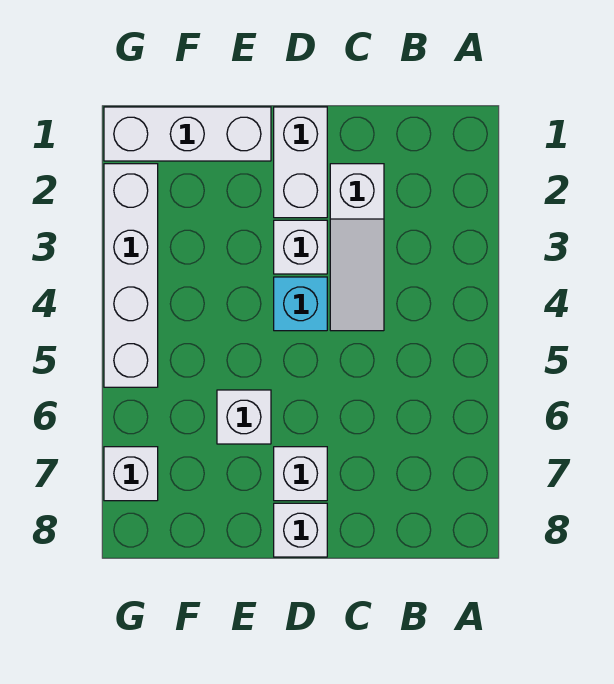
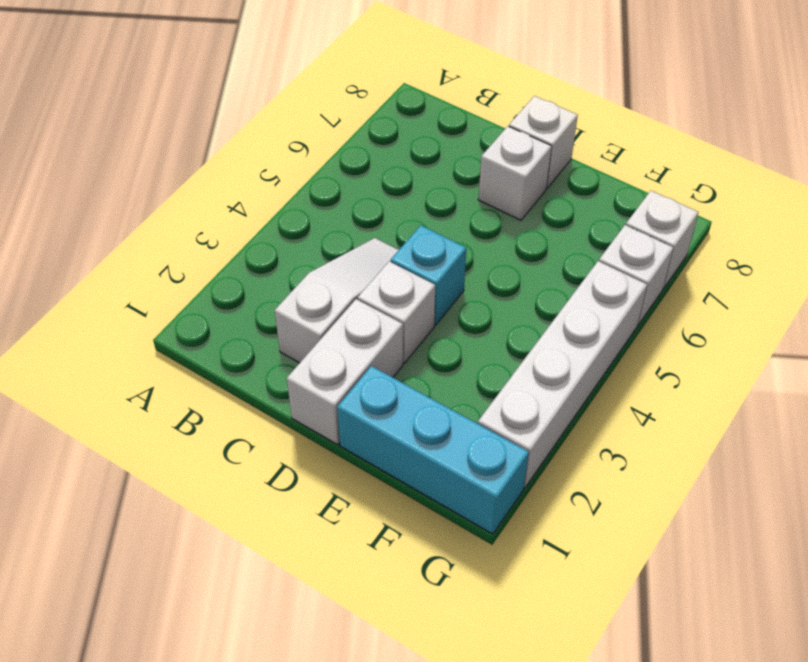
white brick E1:G1 level 1 -> cyan brick E1:G1 level 1
white brick E6 level 1 -> white brick G6 level 1

